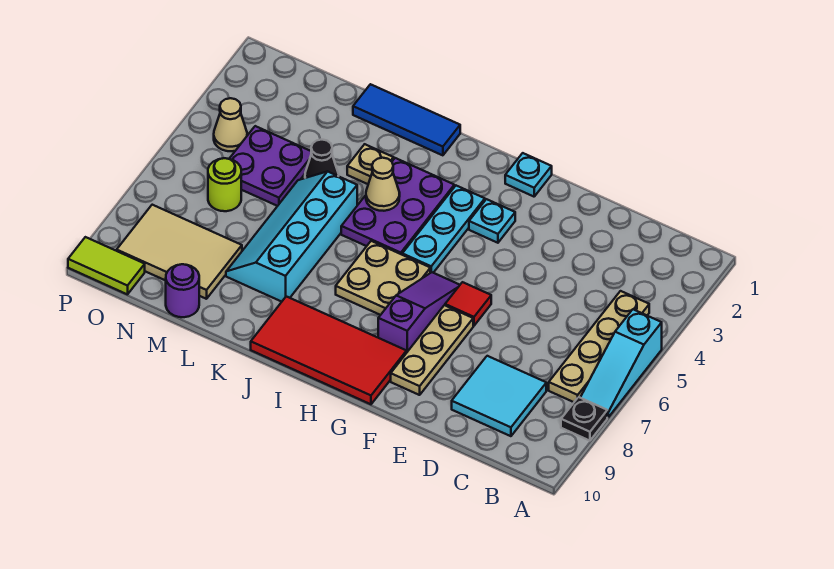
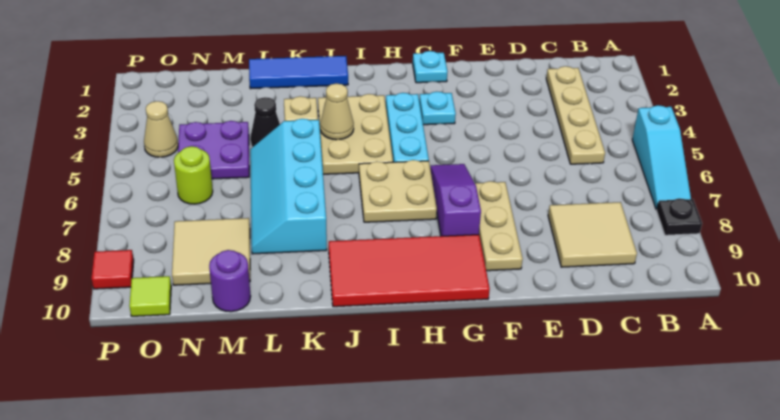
tan plate B4:B7 level 1 -> tan plate C2:C5 level 1
cyan tile C8:D9 level 1 -> tan tile C8:D9 level 1
red tile F6 level 1 -> red tile P9 level 1
purple plate I3:J5 level 1 -> tan plate I3:J5 level 1
tan tile M8:O9 level 1 -> tan tile M8:N9 level 1
lime tile O10:P10 level 1 -> lime tile O10 level 1

